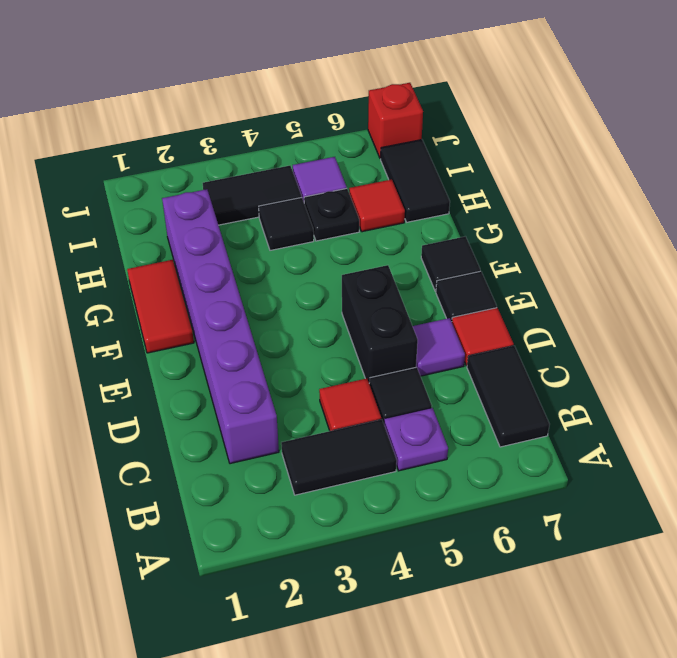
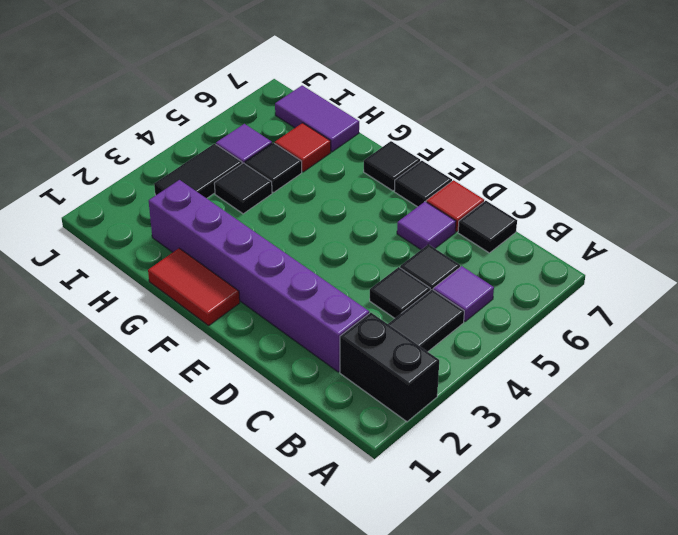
purple plate B5 level 1 -> purple tile B5 level 1
black tile B7:C7 level 1 -> black tile C7 level 1
red tile C4 level 1 -> black tile C4 level 1
black brick D5:E5 level 1 -> black brick A2:B2 level 1
black plate H5 level 1 -> black tile H5 level 1
black tile H7:I7 level 1 -> purple tile H7:I7 level 1
red brick J7 level 1 -> none

